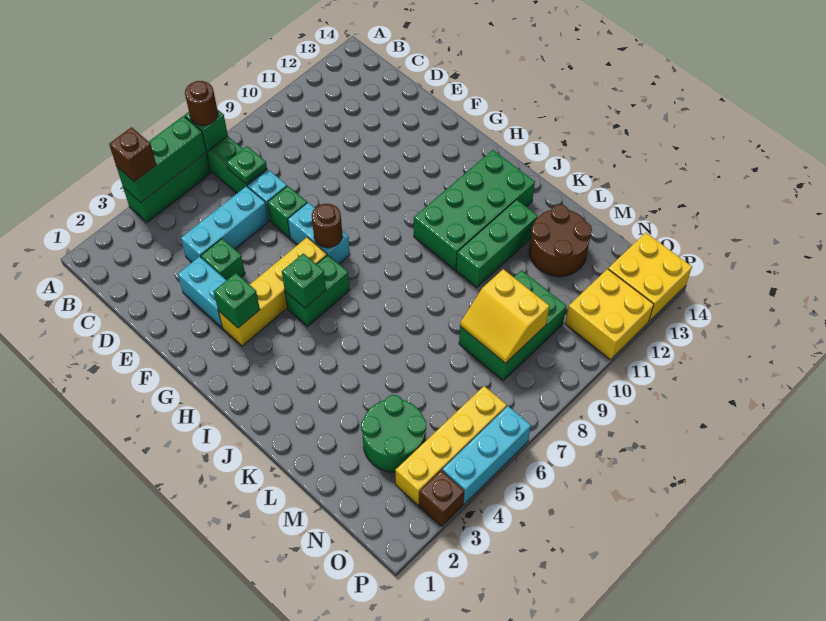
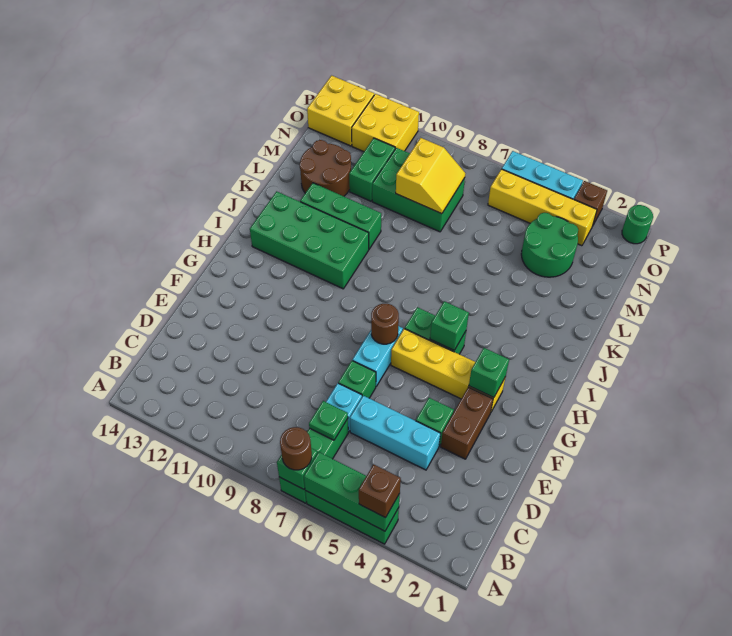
cyan brick E3:F3 level 1 -> brown brick E3:F3 level 1
none -> green brick M11:N11 level 1
none -> green round brick P1 level 1

